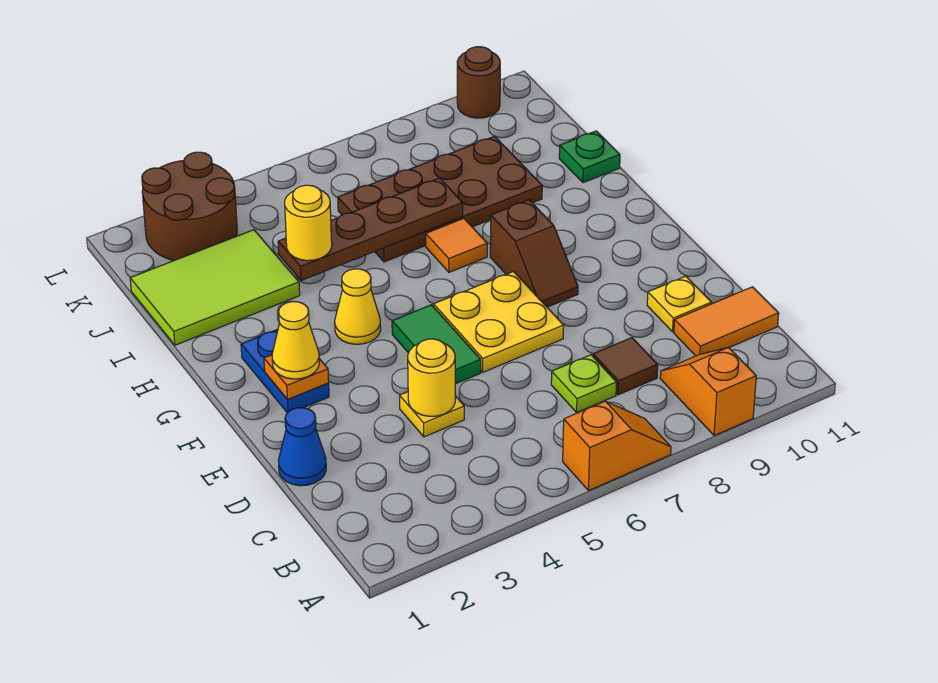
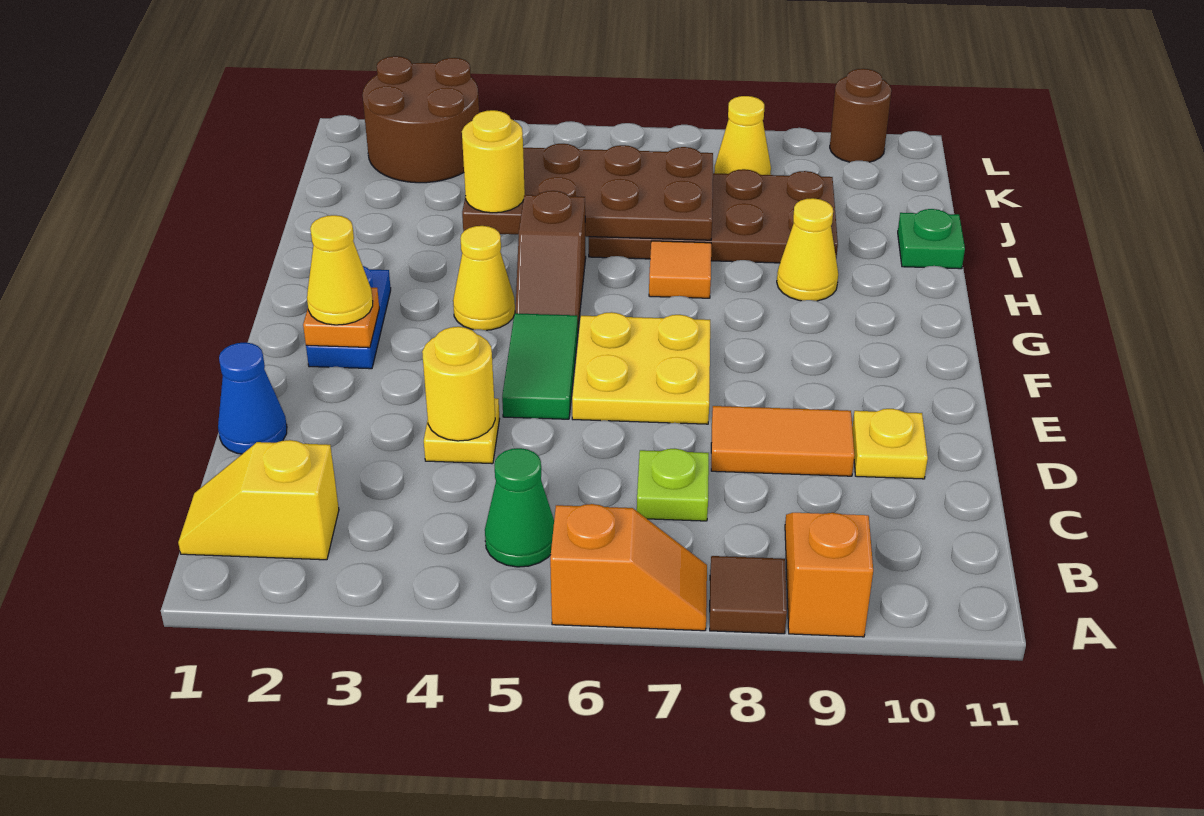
none -> yellow slope B1:B2 level 1 top 2
none -> green cone B5 level 1
brown tile C8 level 1 -> brown tile A8 level 1
orange tile C10:C11 level 1 -> orange tile D8:D9 level 1
brown slope F8:G8 level 1 top G -> brown slope G5:H5 level 1 top H
none -> yellow cone H9 level 1
lime tile I1:J3 level 1 -> none
brown plate I4:I7 level 2 -> brown plate I4:J7 level 2
none -> yellow cone K8 level 1

